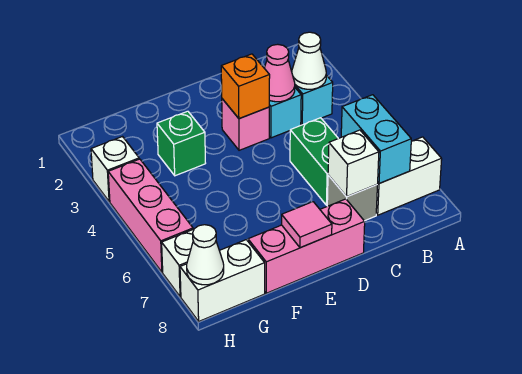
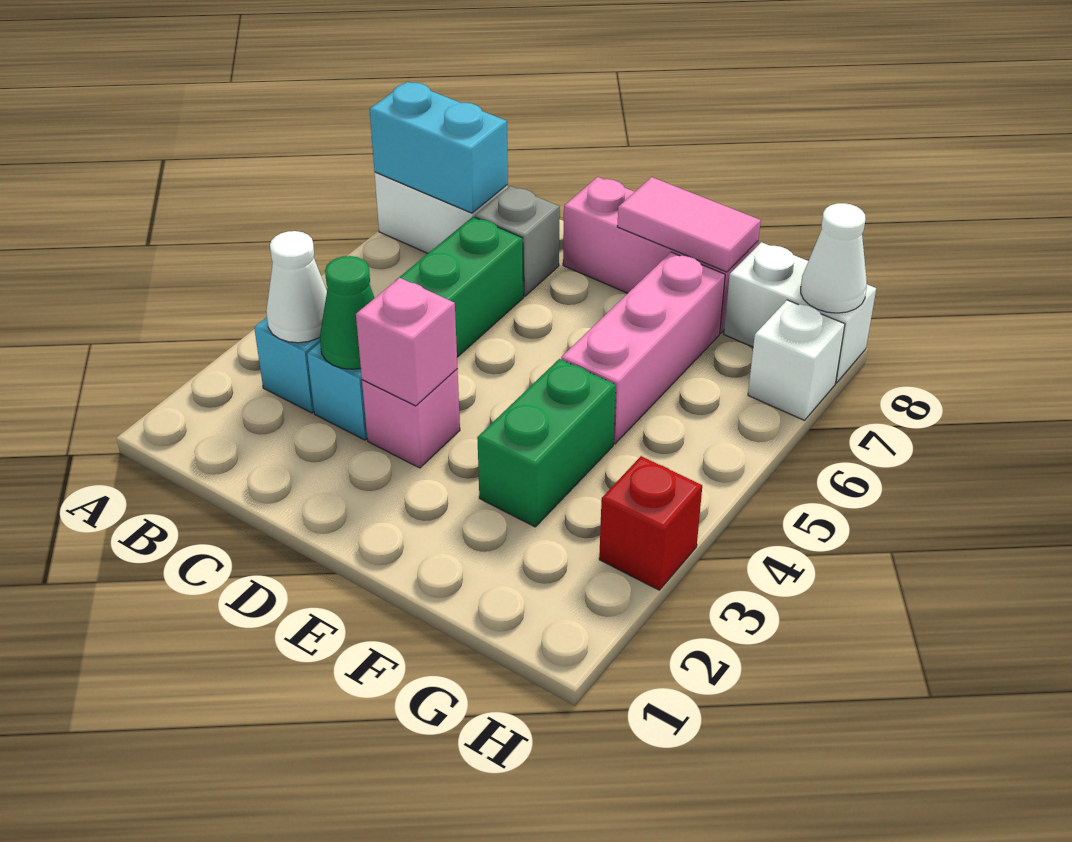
cyan brick B6:B7 level 2 -> cyan brick A7:B7 level 2
pink cone C3 level 2 -> green cone C3 level 2
white brick C7 level 2 -> none
orange brick D3 level 2 -> pink brick D3 level 2
pink tile E8 level 2 -> pink tile E8:F8 level 2
green brick F3 level 1 -> green brick F3:F4 level 1
white brick H3 level 1 -> red brick H3 level 1
pink brick H4:H6 level 1 -> pink brick F5:F7 level 1

